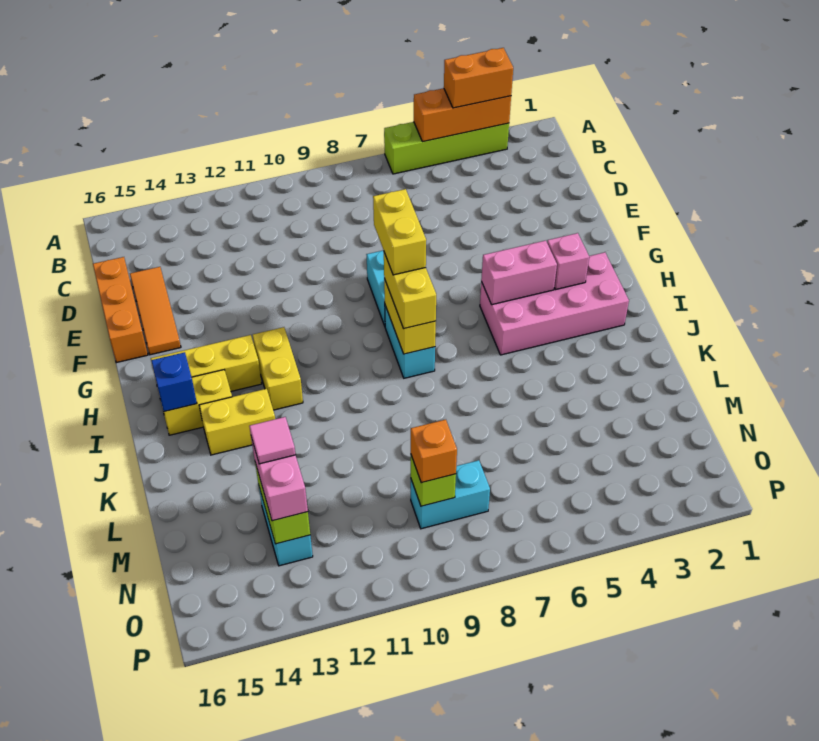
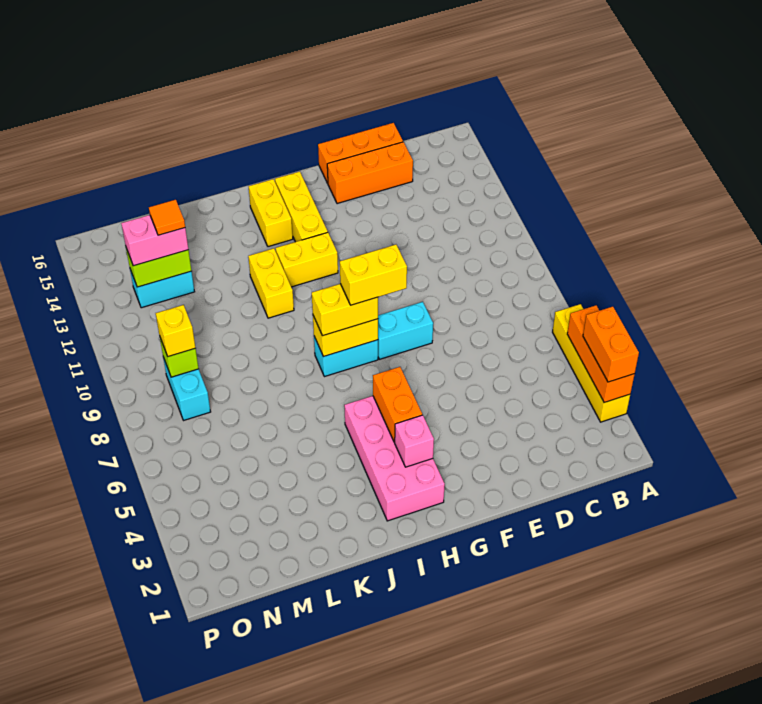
lime brick A3:A6 level 1 -> yellow brick A3:A6 level 1
orange tile D15:F15 level 1 -> orange brick D15:F15 level 1
pink brick H4:H5 level 2 -> orange brick H4:H5 level 2
blue brick I15 level 2 -> none
yellow brick J13:J14 level 1 -> yellow brick J11:J12 level 1
pink tile M13 level 4 -> orange tile M13 level 4
orange brick N9 level 3 -> yellow brick N9 level 3

